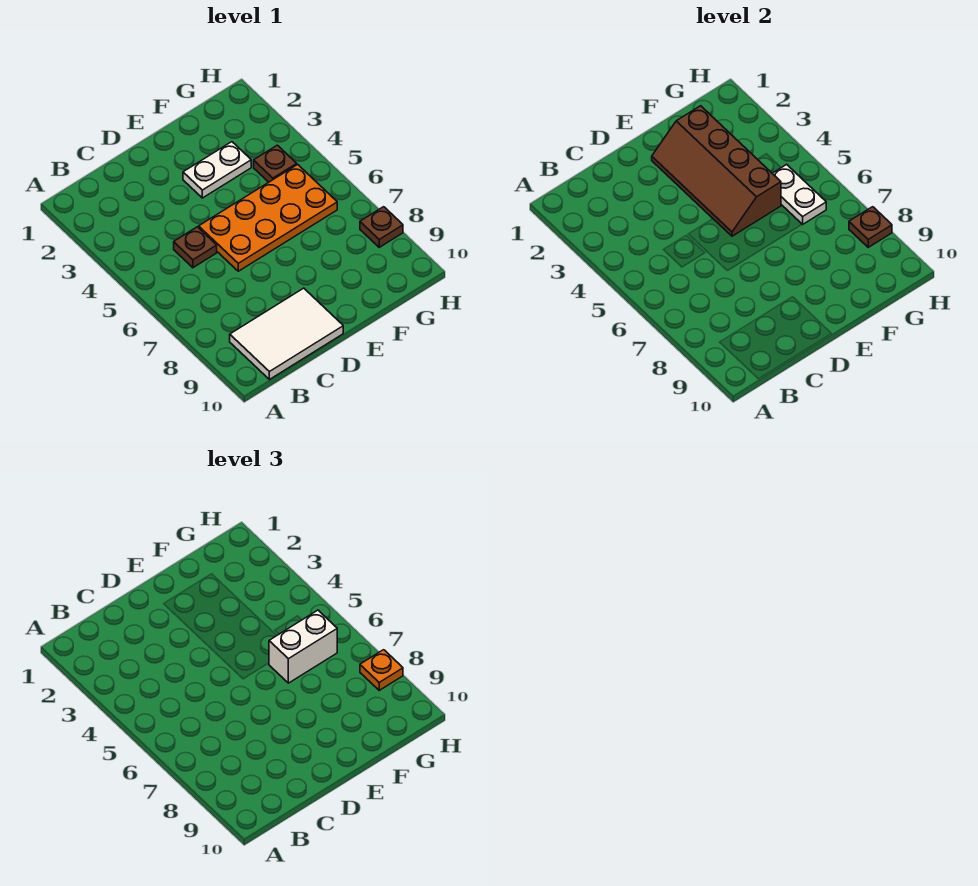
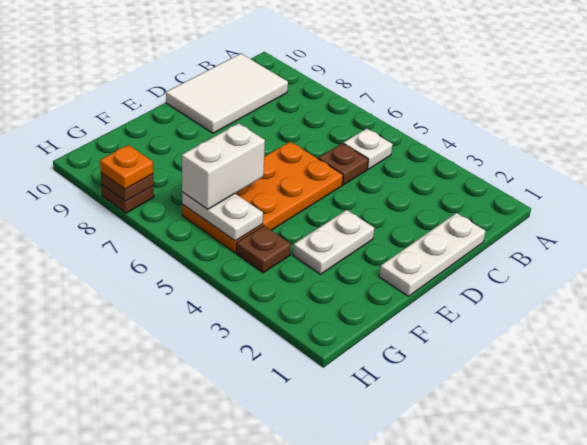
none -> white plate B5 level 1
none -> white plate C1:E1 level 1
brown slope E2:F5 level 2 top F -> none

